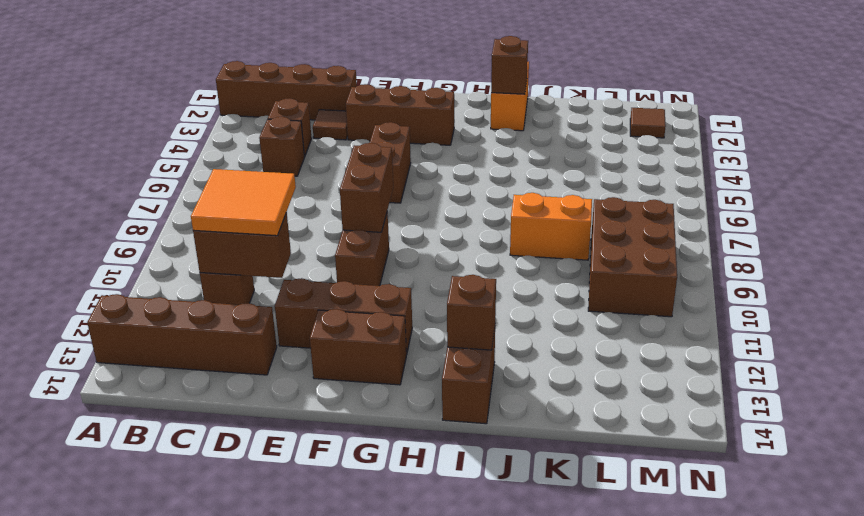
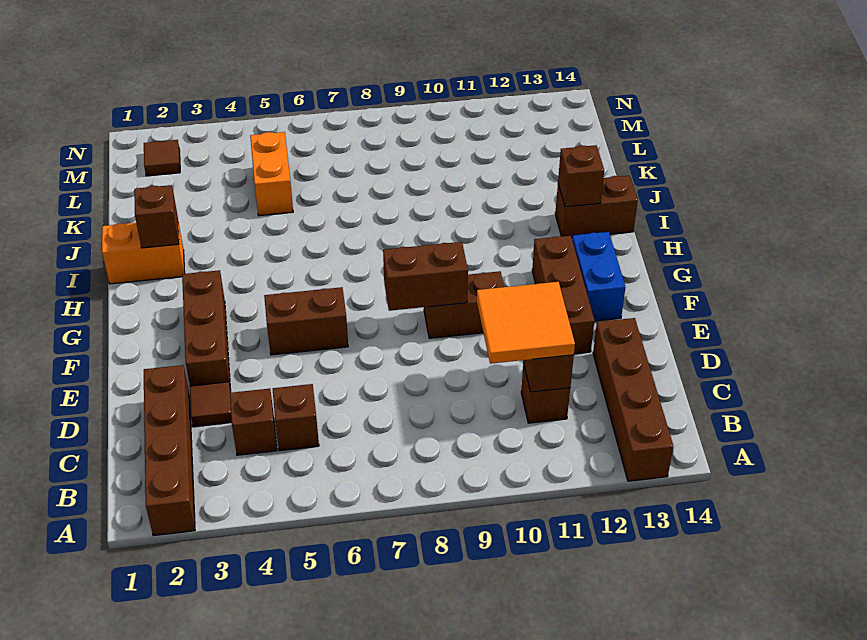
brown brick F13:G13 level 1 -> blue brick F13:G13 level 1
orange brick J8:K8 level 1 -> orange brick K5:L5 level 1
brown brick L8:M10 level 1 -> none

